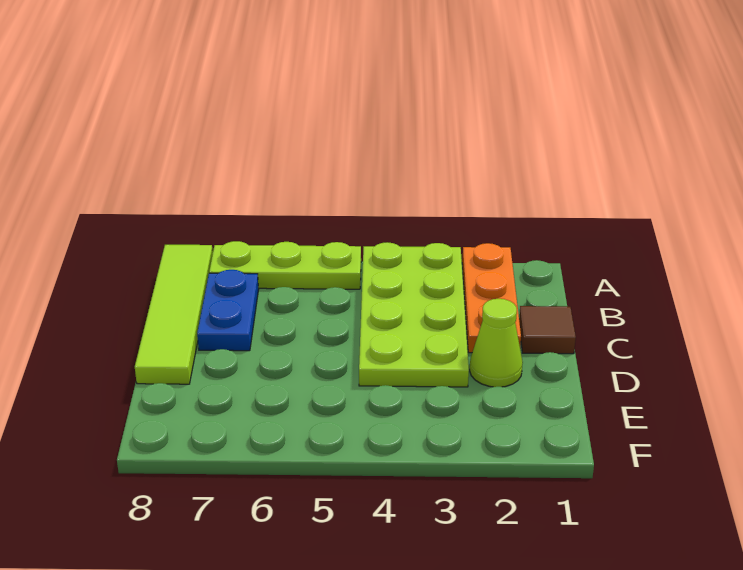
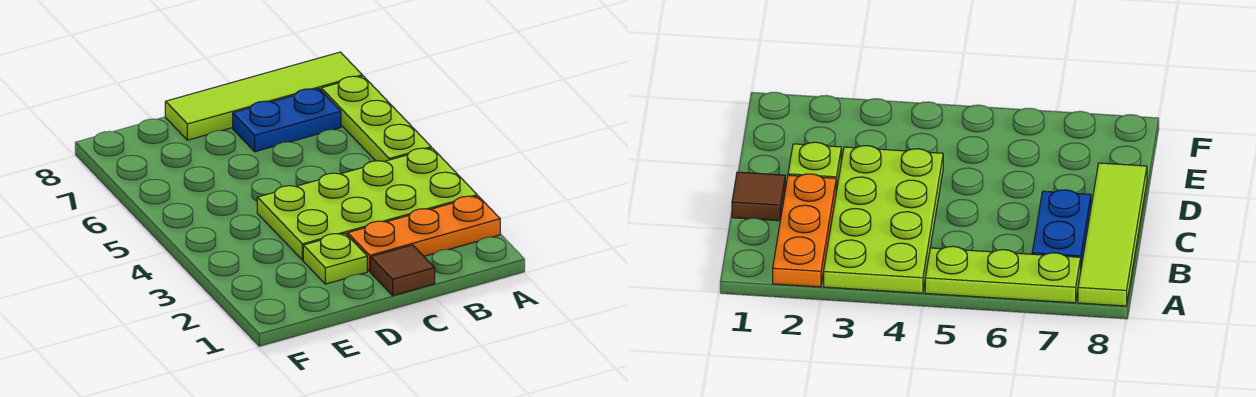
lime cone D2 level 1 -> lime plate D2 level 1

